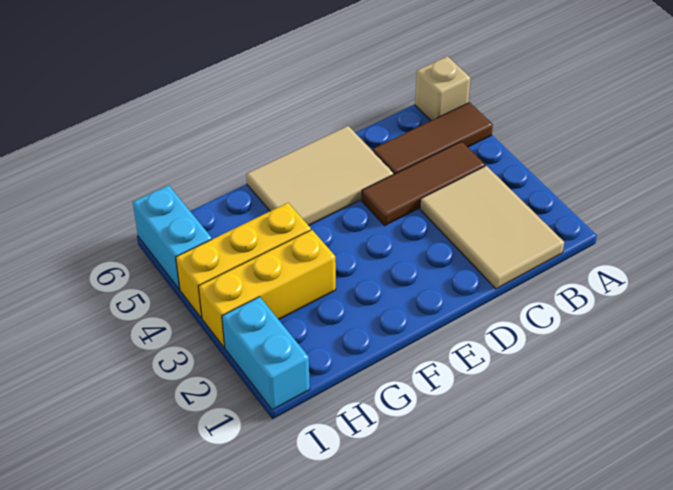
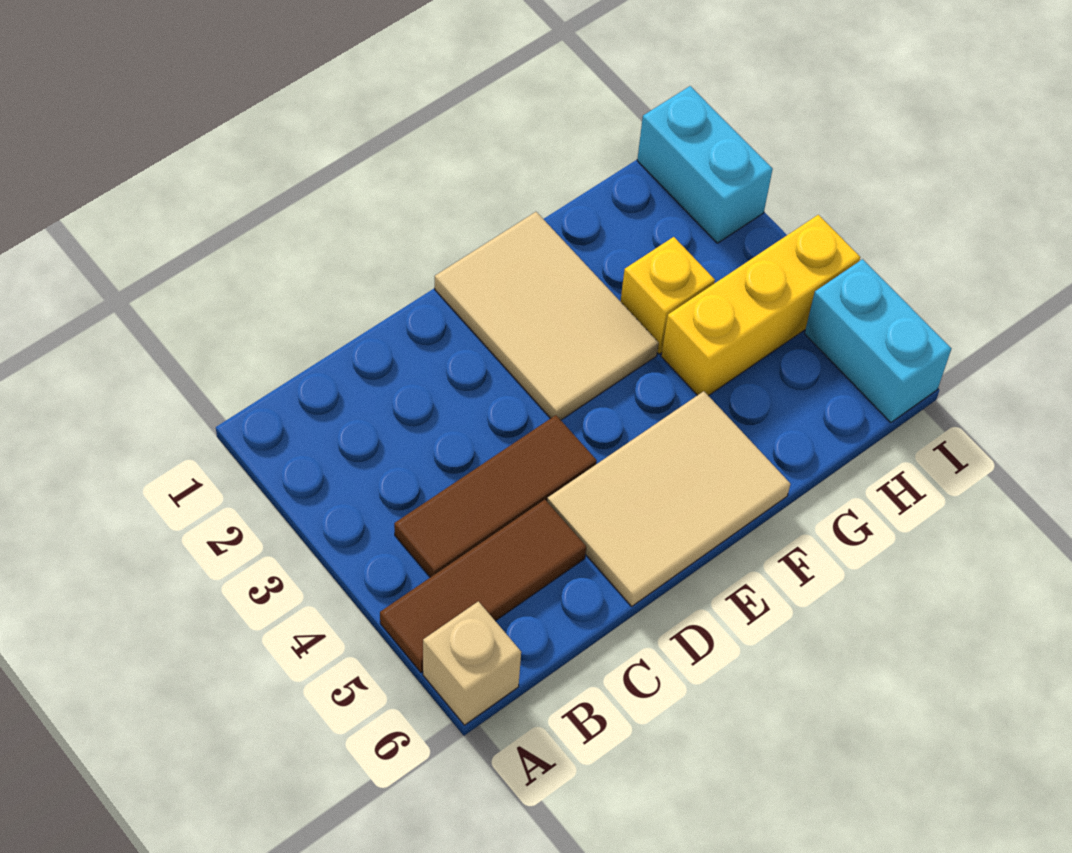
tan tile B1:C3 level 1 -> tan tile E1:F3 level 1
yellow brick G3:I3 level 1 -> yellow brick G3 level 1

